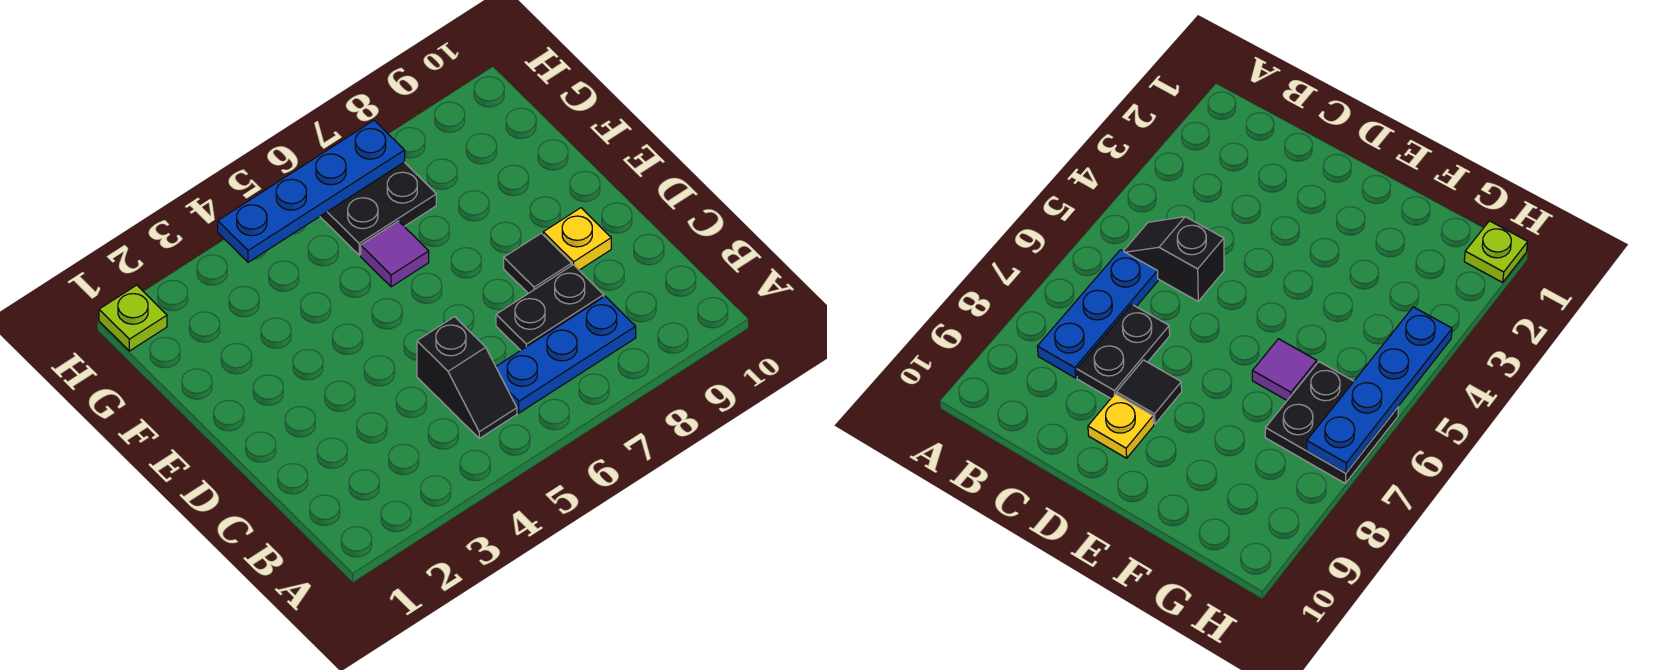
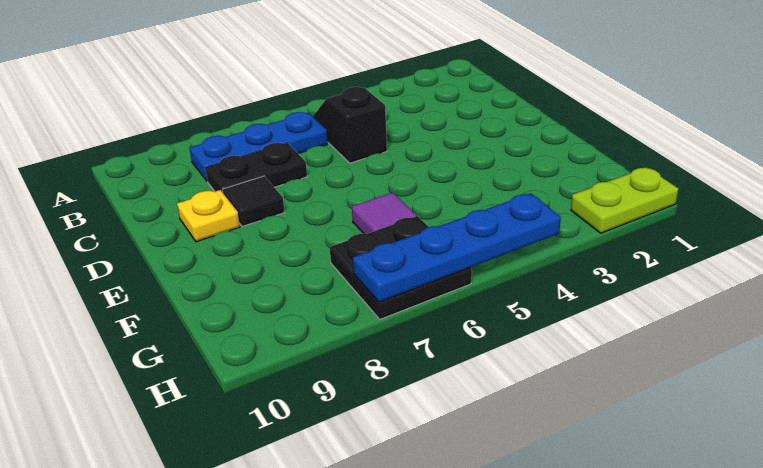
lime plate H1 level 1 -> lime plate H1:H2 level 1

